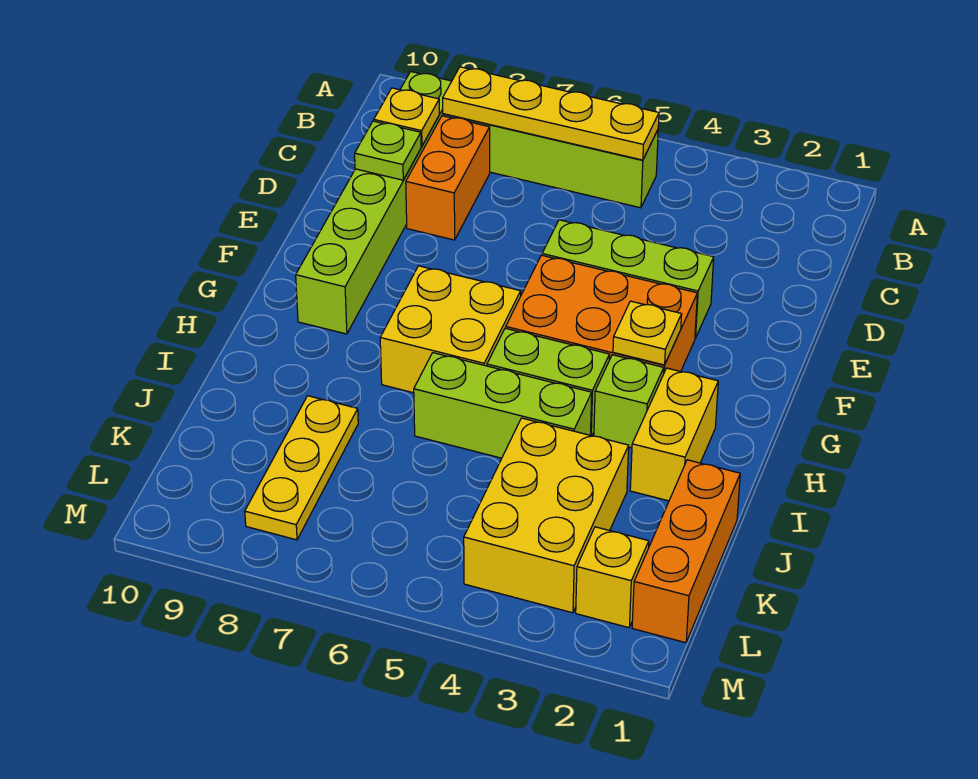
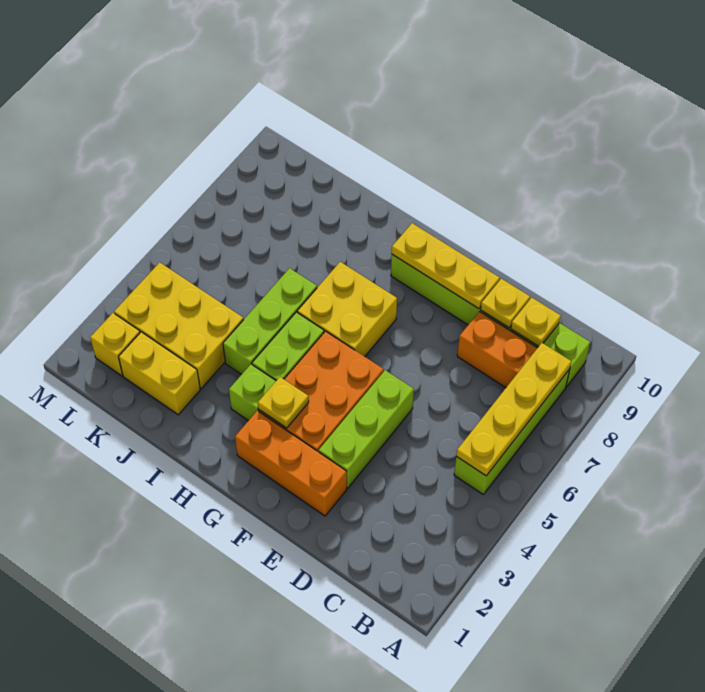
lime plate D9 level 2 -> yellow plate D9 level 2
yellow brick H2:I2 level 1 -> yellow brick J2:K2 level 1
orange brick J1:L1 level 1 -> orange brick E2:G2 level 1
yellow plate J8:L8 level 1 -> yellow plate E9:G9 level 2

